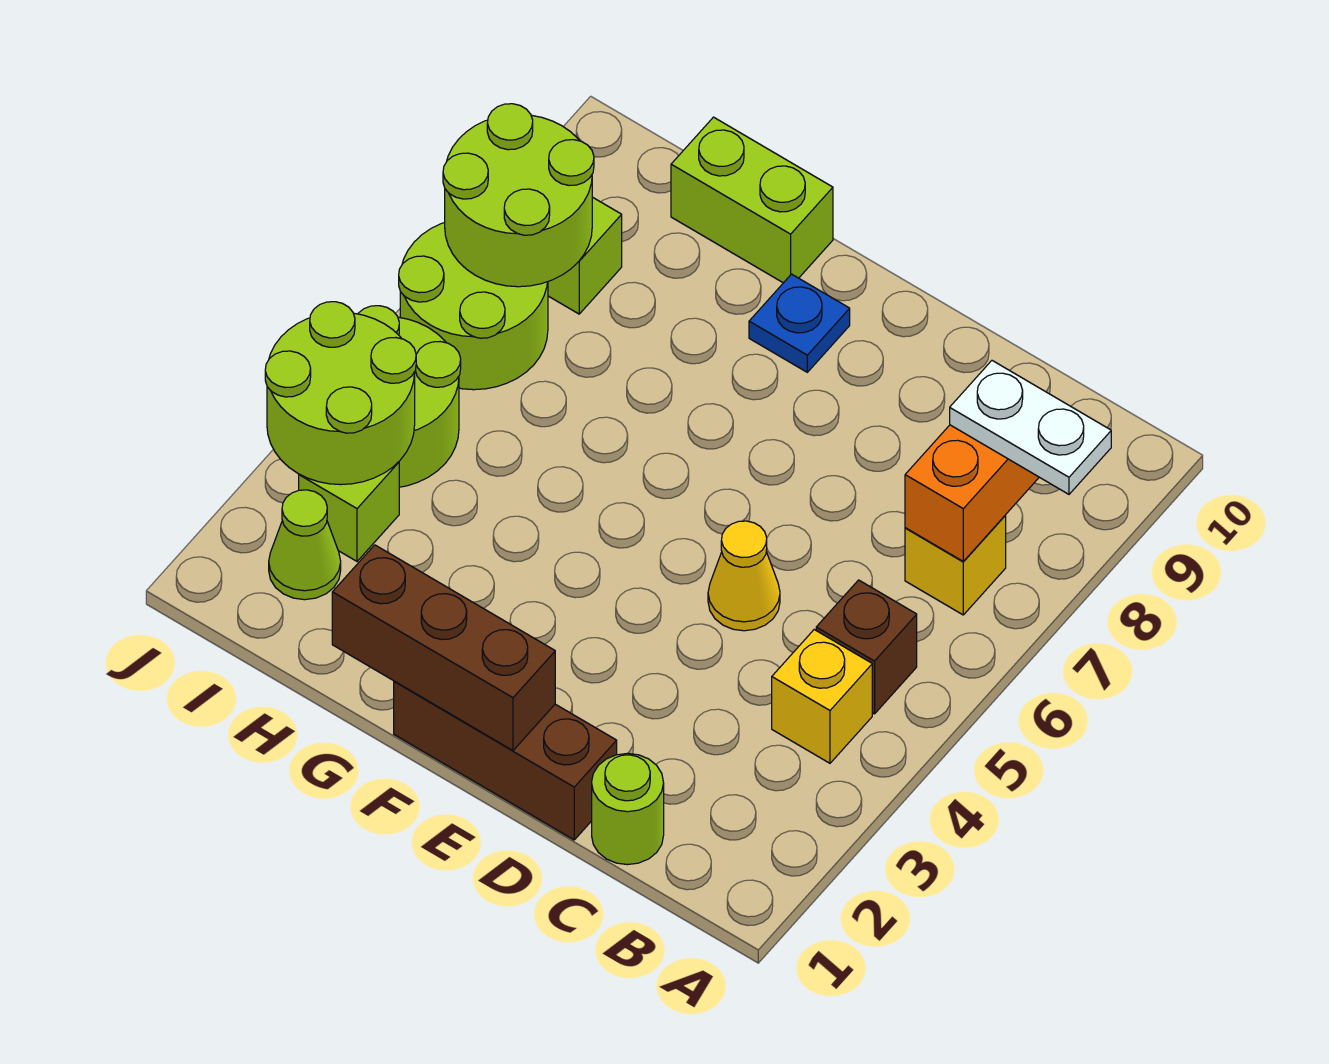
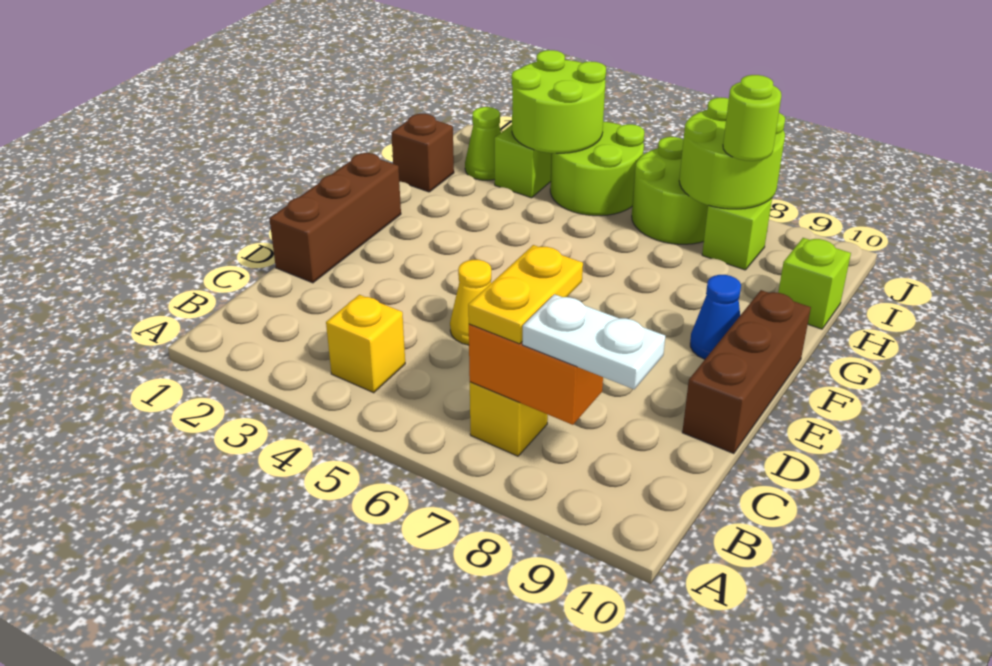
white plate A8:B8 level 3 -> white plate B8:B9 level 3
brown brick B5 level 1 -> brown brick H1 level 1
none -> yellow plate B7:C7 level 3
lime round brick C1 level 1 -> lime round brick I8 level 3
brown brick E1:G1 level 2 -> brown brick D10:F10 level 1
blue plate F9 level 1 -> blue cone F9 level 1
lime brick G10:H10 level 1 -> lime brick H10 level 1

